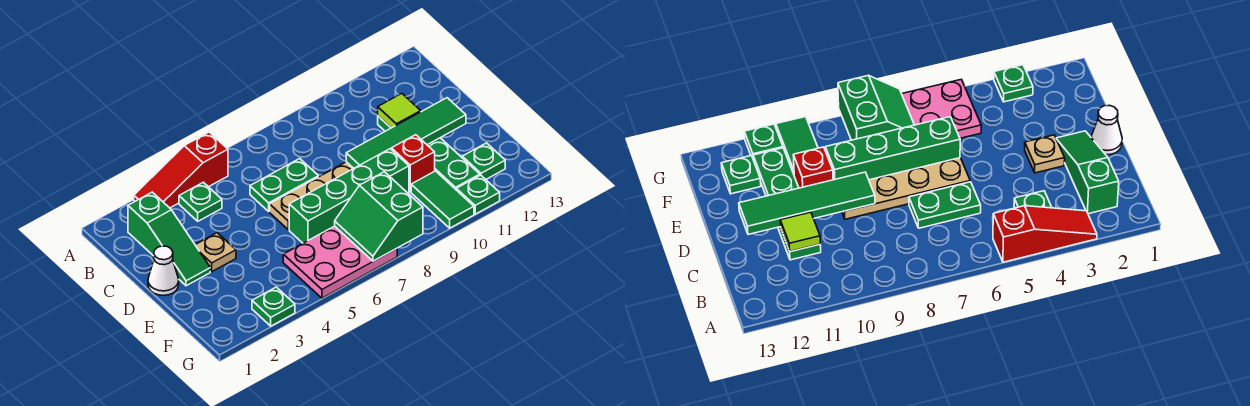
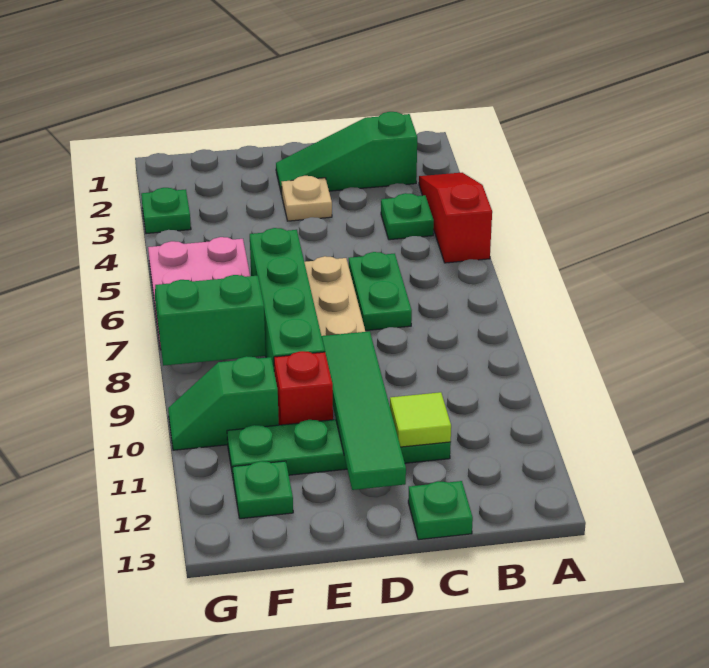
white cone D1 level 1 -> none
green tile F10:G10 level 1 -> green slope F10:G10 level 1 top F
green plate G11 level 1 -> green plate C13 level 1

